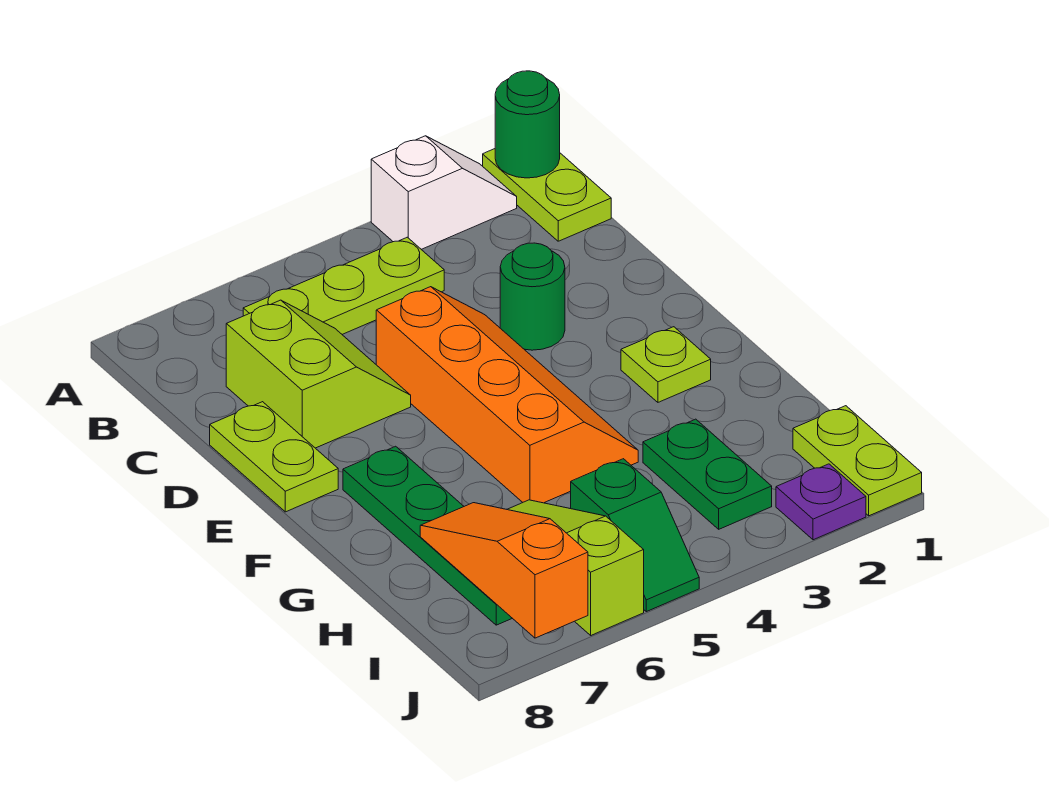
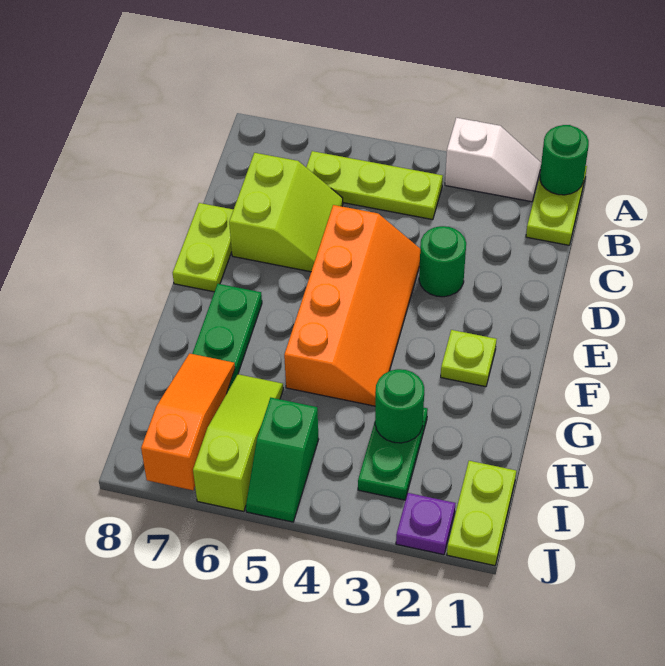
none -> green round brick H3 level 2

